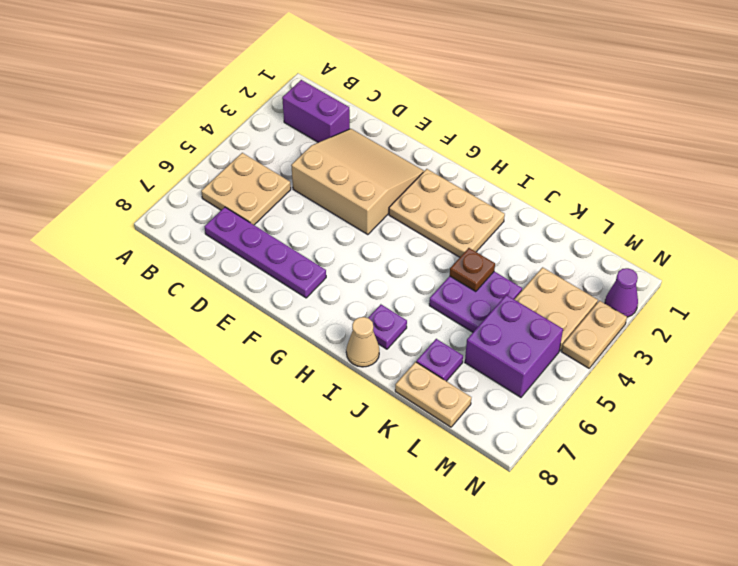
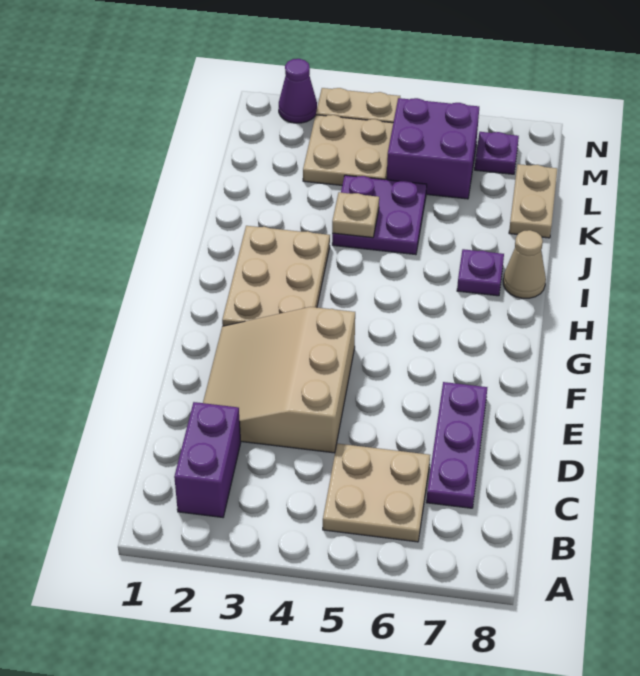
purple plate C7:F7 level 1 -> purple plate C7:E7 level 1
brown plate J4 level 2 -> tan plate J4 level 2
purple plate K7 level 1 -> purple plate M7 level 1

